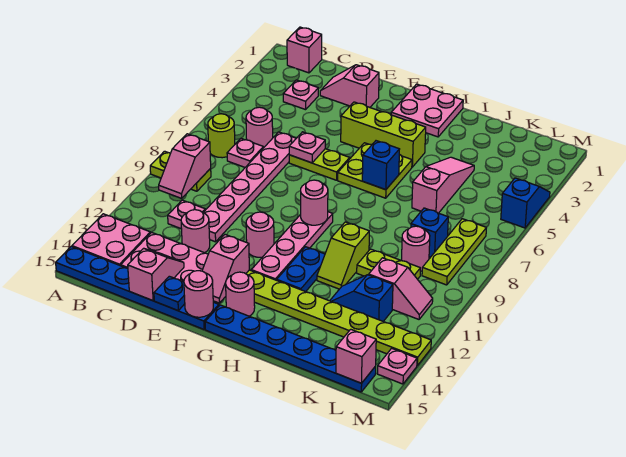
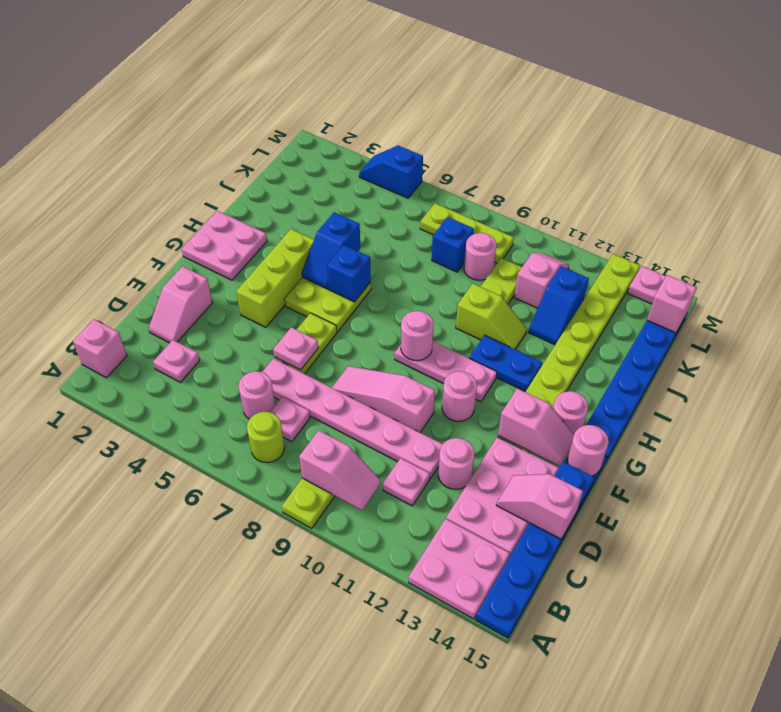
pink plate G9:G12 level 1 -> pink plate G9:G11 level 1
none -> blue slope H5:I5 level 2 top I
pink slope J4:J6 level 1 top 6 -> pink slope E8:E10 level 1 top 10

